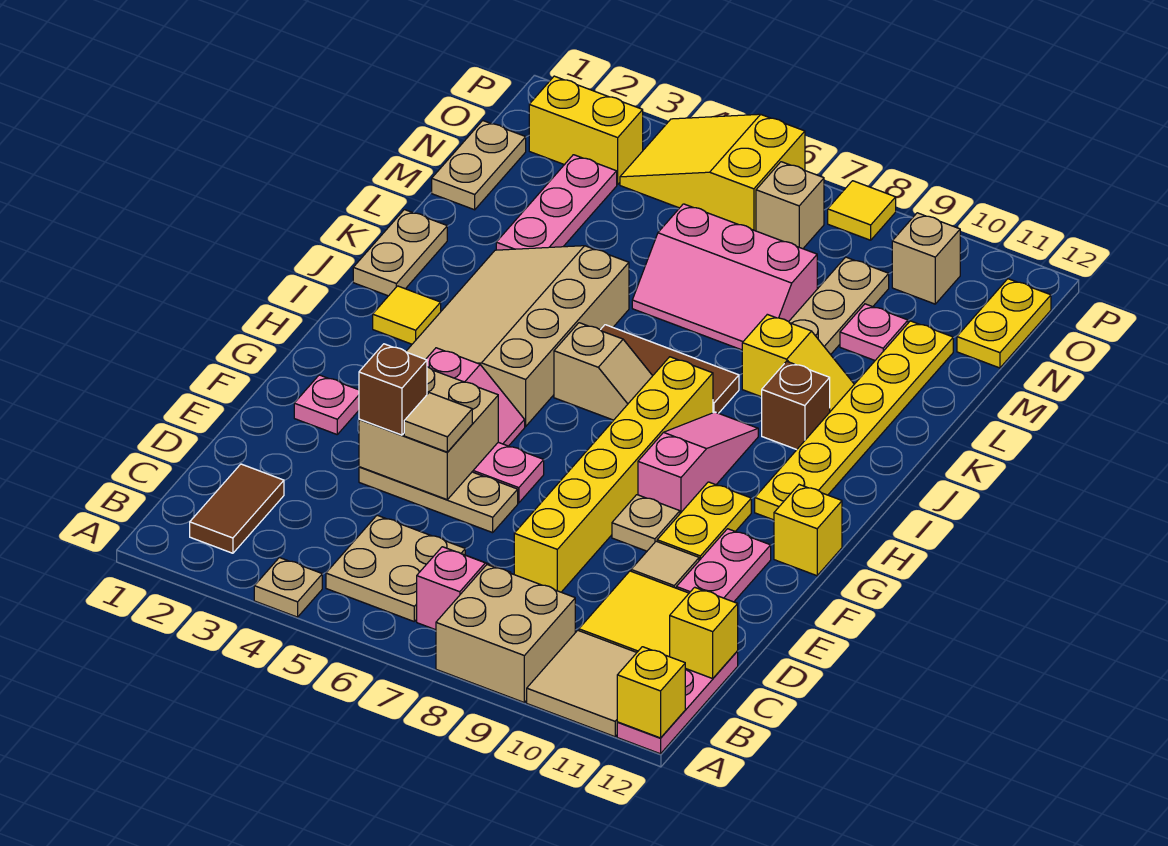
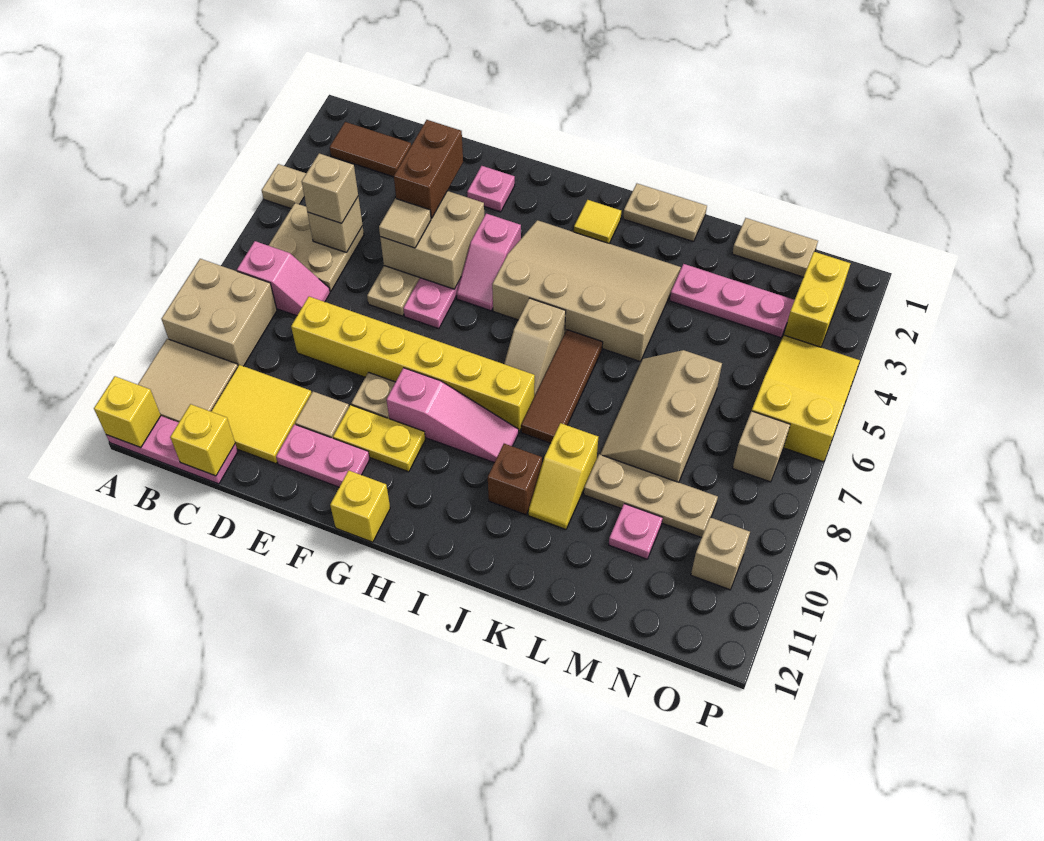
none -> tan brick C5 level 2
none -> tan brick C5 level 3
brown brick E4 level 3 -> brown brick E3:E4 level 3
yellow plate H11:M11 level 1 -> none
pink slope L6:M8 level 1 top M -> tan slope L6:M8 level 1 top M
yellow plate N12:O12 level 1 -> none
yellow tile P8 level 1 -> none

